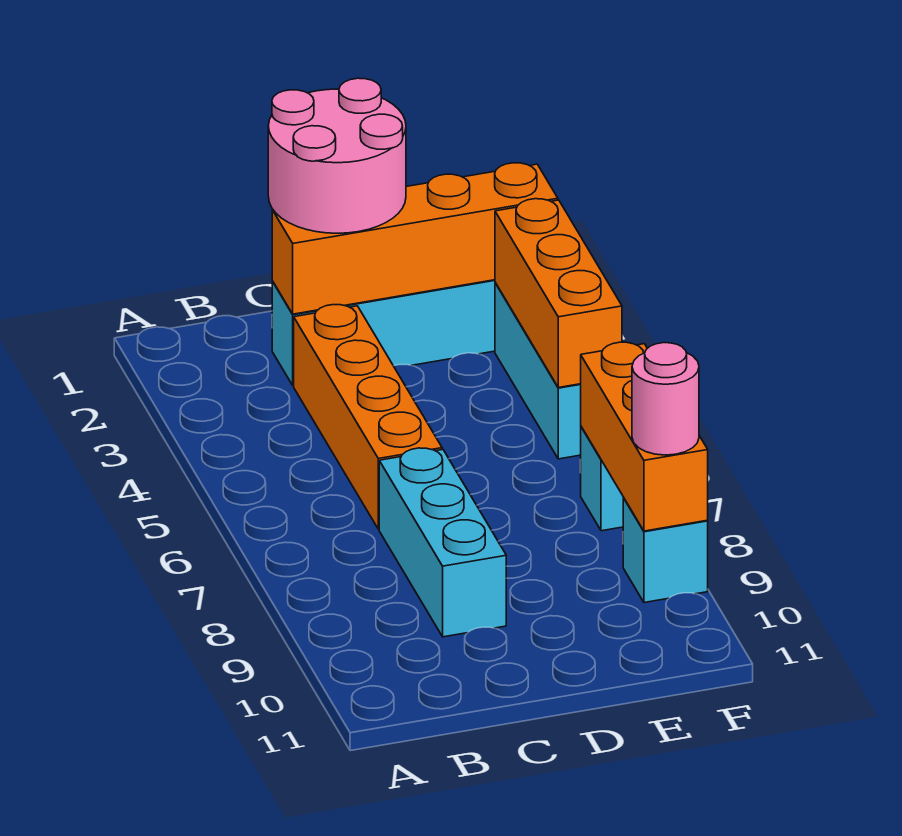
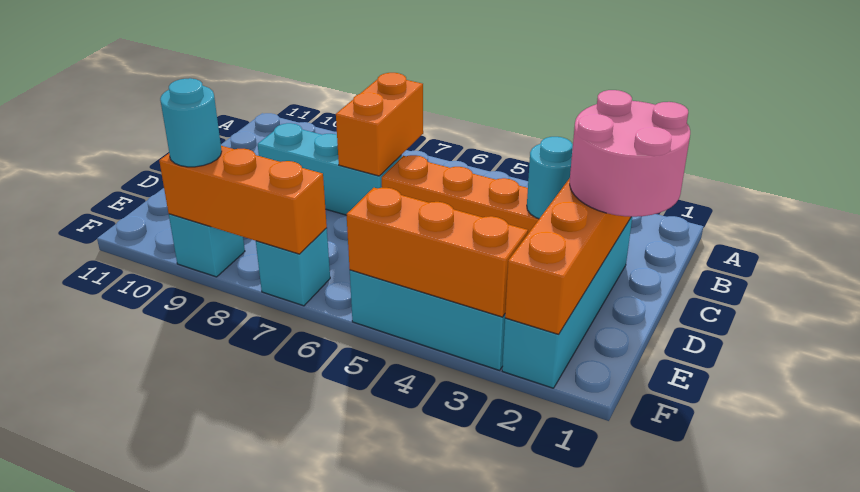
none -> orange brick B7:C7 level 2
none -> cyan round brick C3 level 2
pink round brick F9 level 3 -> cyan round brick F9 level 3

